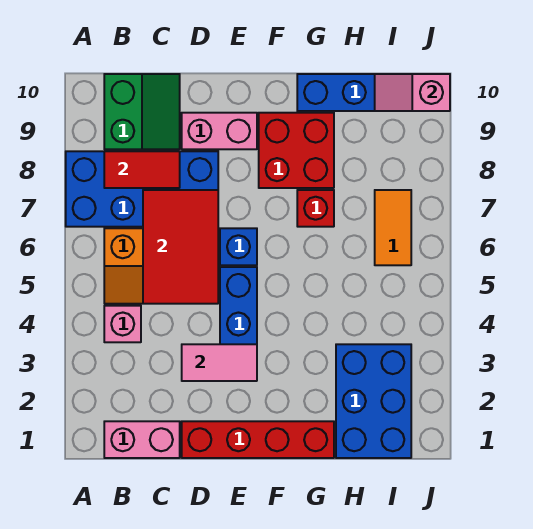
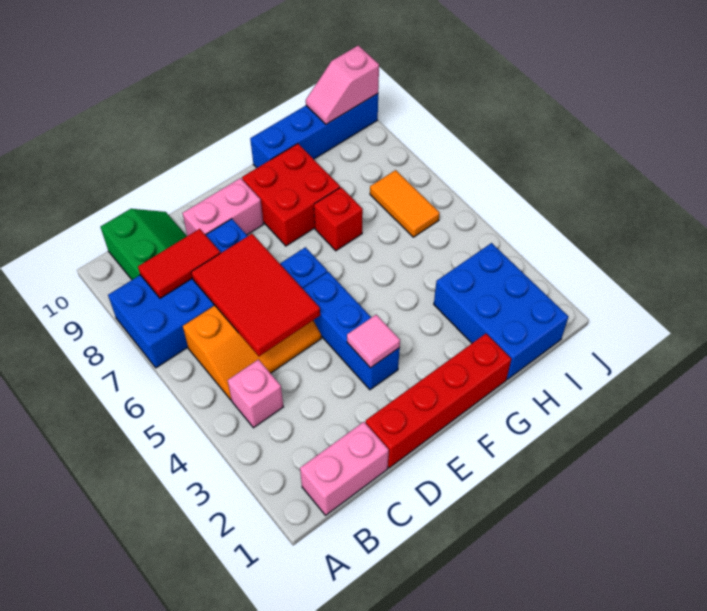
pink tile D3:E3 level 2 -> pink tile E3 level 2

